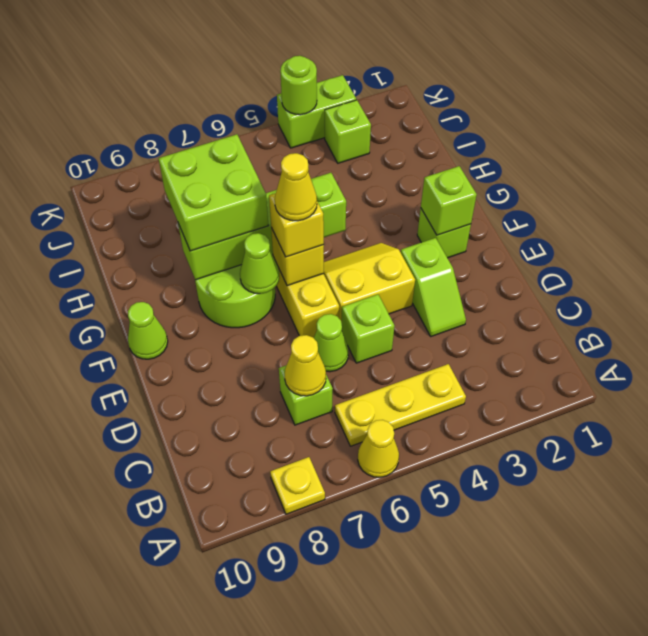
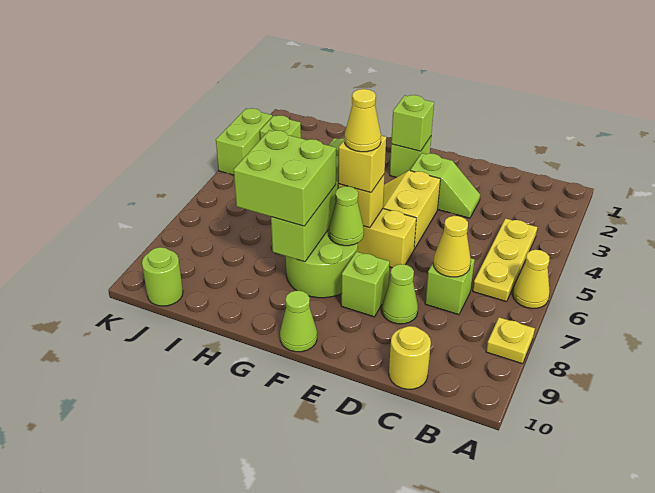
none -> yellow round brick C10 level 1
lime brick D5 level 1 -> lime brick E8 level 1
lime cone D6 level 1 -> lime cone D8 level 1
lime round brick K4 level 2 -> lime round brick J10 level 1

